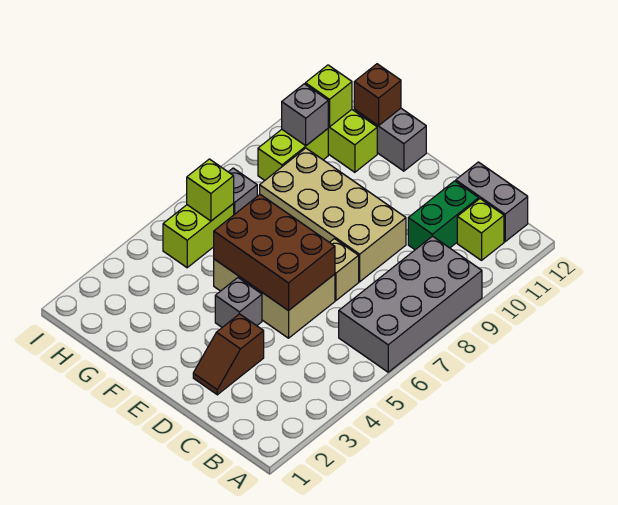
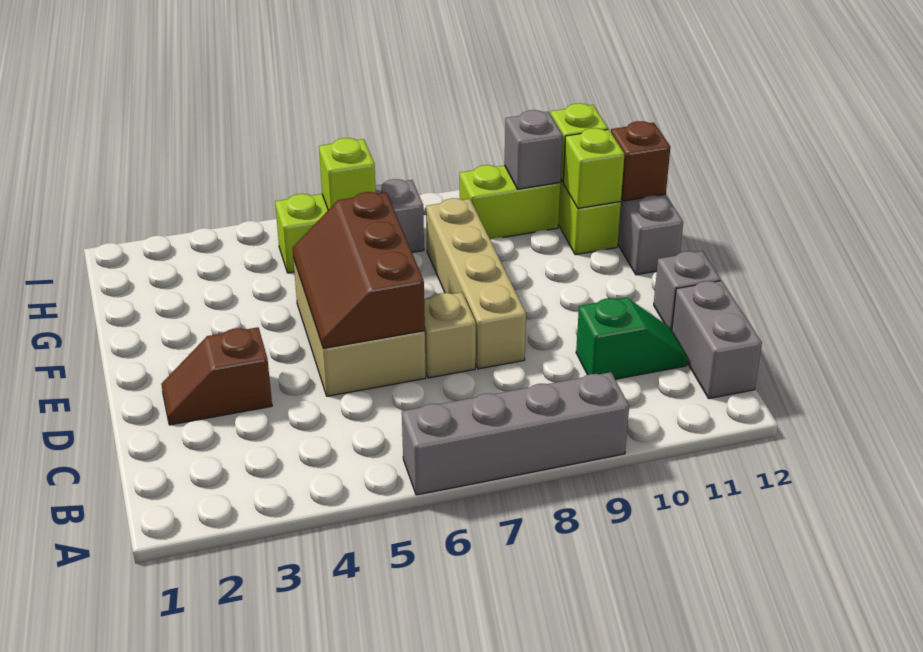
grey brick A6:B9 level 1 -> grey brick A6:A9 level 1
lime brick B11 level 1 -> lime brick G11 level 2
green brick C10:C11 level 1 -> green slope C10:C11 level 1 top 10
brown brick D5:F6 level 2 -> brown slope D5:F6 level 2 top 6
tan brick D8:G9 level 1 -> tan brick D8:G8 level 1
grey brick E4 level 1 -> grey brick D12 level 1

